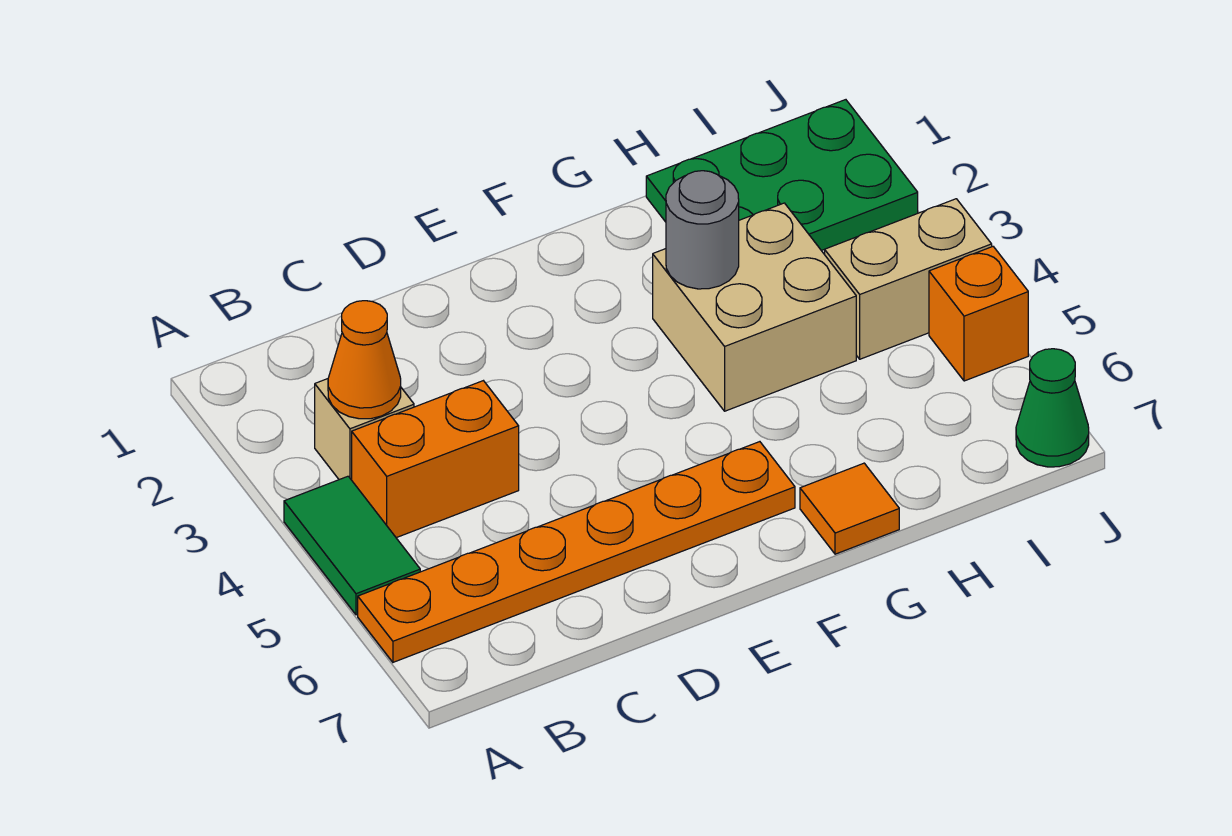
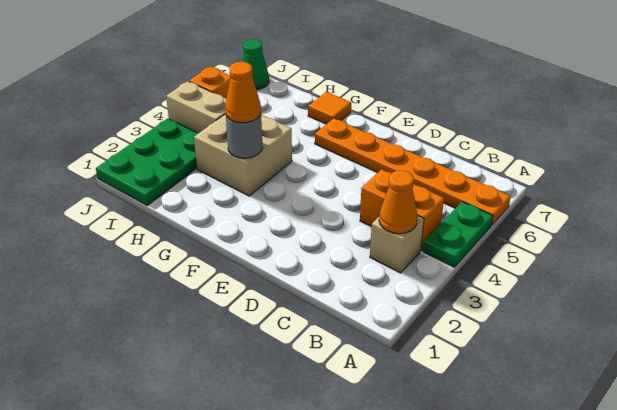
green tile A4:A5 level 1 -> green plate A4:A5 level 1
none -> orange cone G3 level 3
green plate H1:J2 level 1 -> green plate I1:J3 level 1

